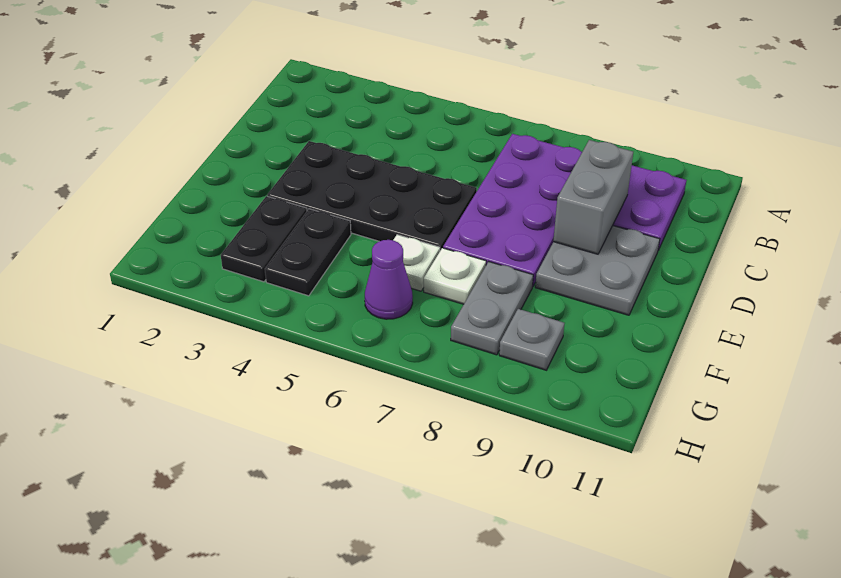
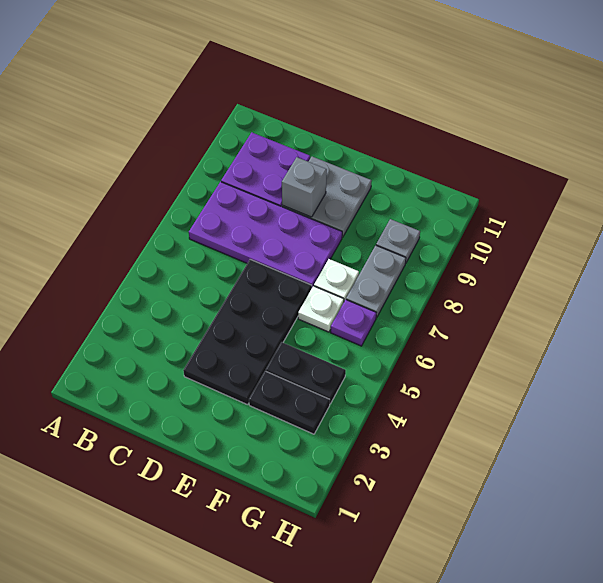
grey brick C9:D9 level 2 -> grey brick D9 level 2
grey plate F8:G8 level 1 -> grey plate G7:G8 level 1
purple cone G6 level 1 -> purple plate G6 level 1

